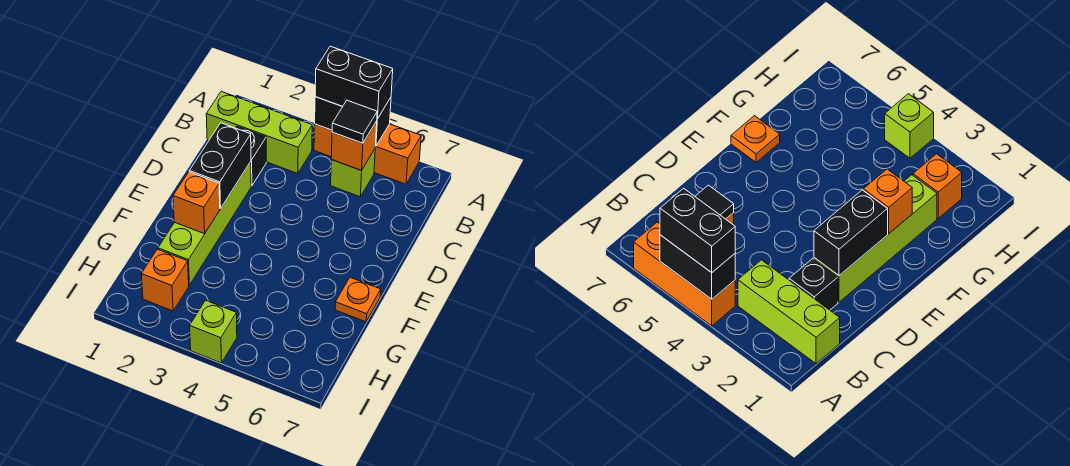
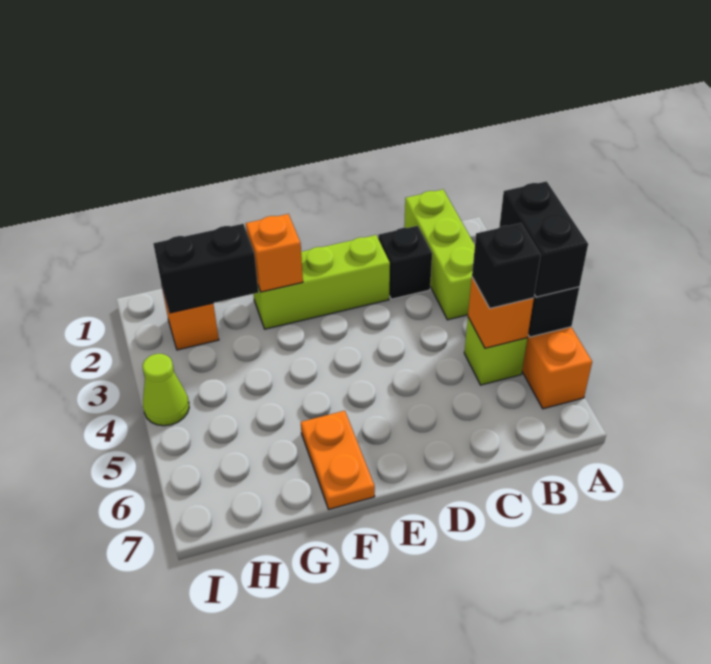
black tile B5 level 3 -> black brick B5 level 3
lime brick D2:G2 level 1 -> lime brick D2:F2 level 1
black brick D2:E2 level 2 -> black brick G2:H2 level 2
orange plate F7 level 1 -> orange plate F6:F7 level 1
lime brick I4 level 1 -> lime cone I4 level 1

